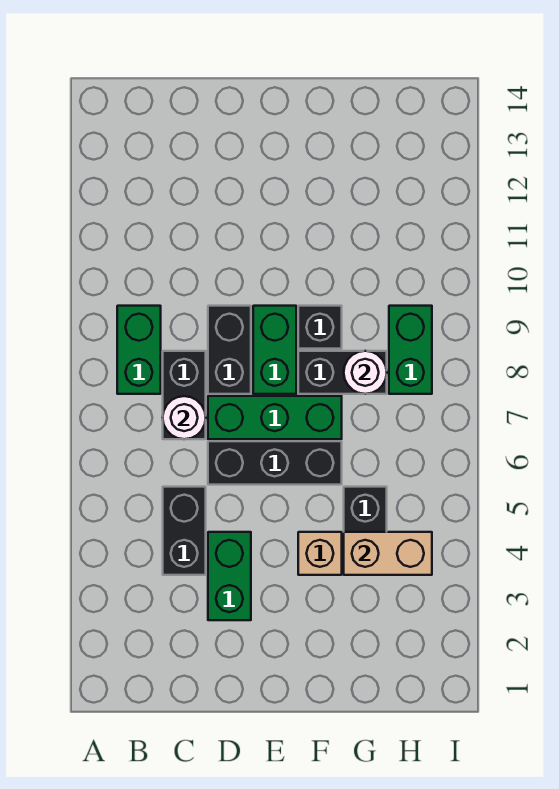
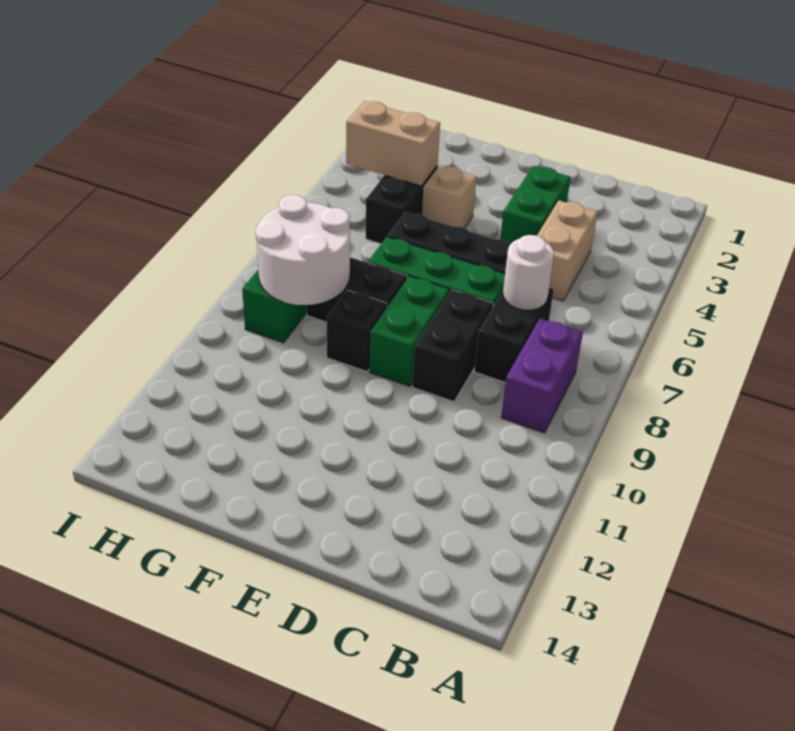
green brick B8:B9 level 1 -> purple brick B8:B9 level 1
black brick C4:C5 level 1 -> tan brick C4:C5 level 1
white round brick G8 level 2 -> white round brick G8:H9 level 2

